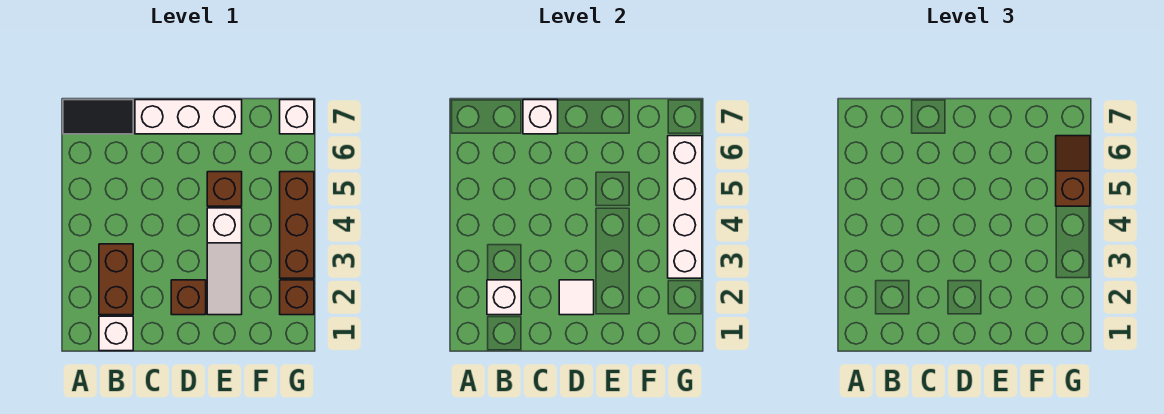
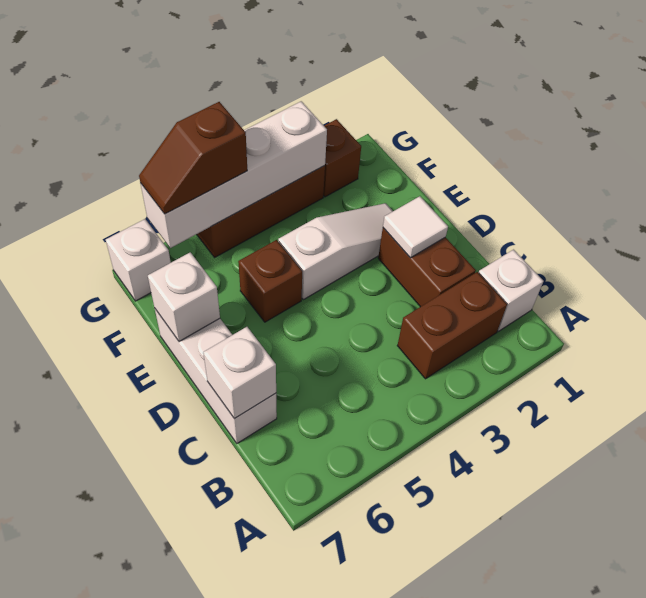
black tile A7:B7 level 1 -> none
white brick B2 level 2 -> white brick E7 level 2
brown brick D2 level 1 -> brown brick C2:D2 level 1

